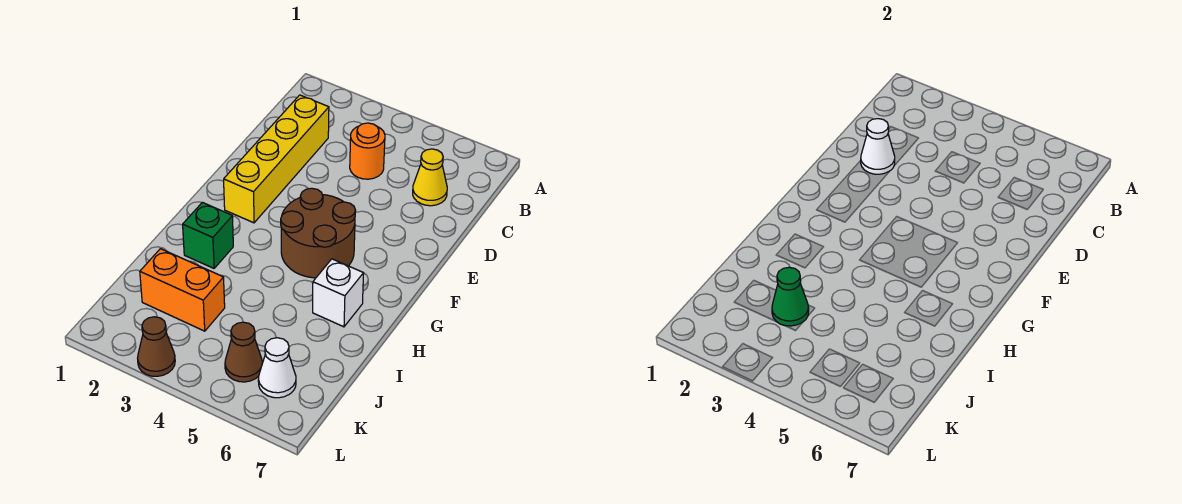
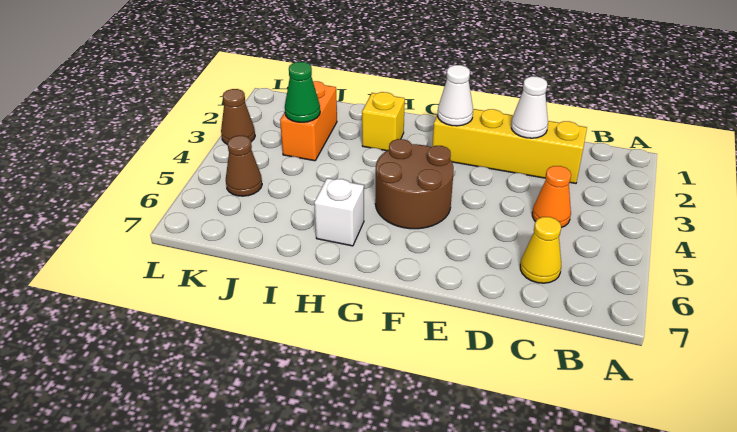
orange round brick C4 level 1 -> orange cone C4 level 1
green brick H2 level 1 -> yellow brick H2 level 1
white cone K6 level 1 -> white cone F2 level 2

